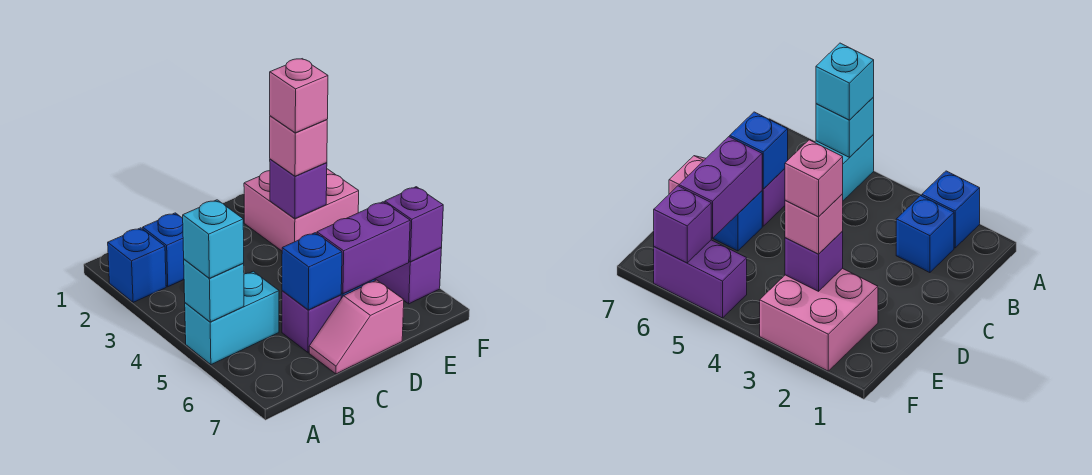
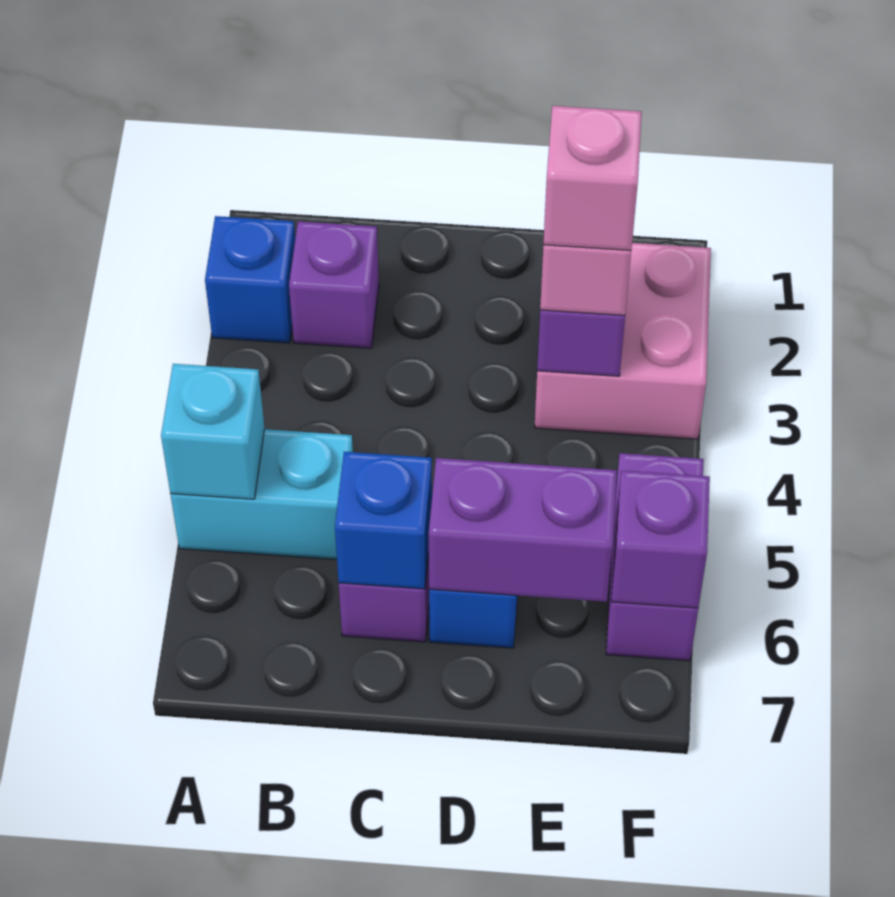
cyan brick A5 level 3 -> none
blue brick B2 level 1 -> purple brick B2 level 1
pink slope C7:D7 level 1 top D -> none

